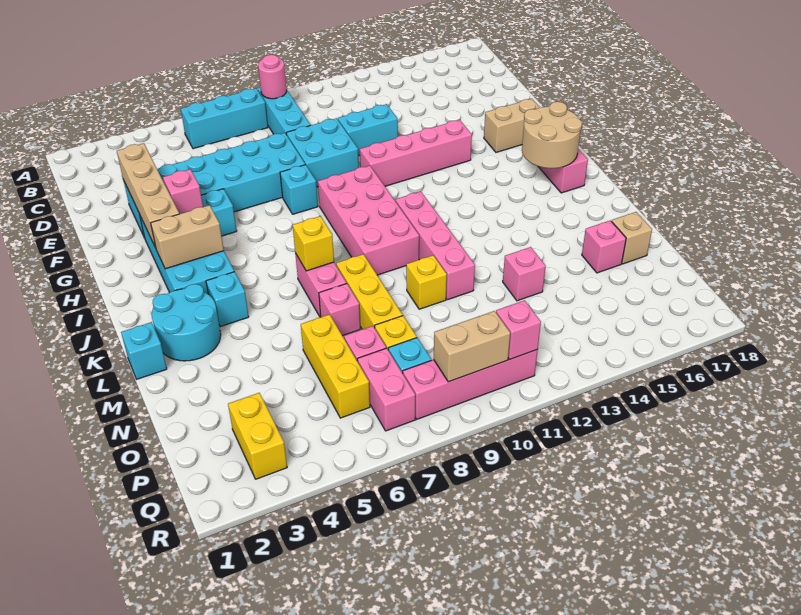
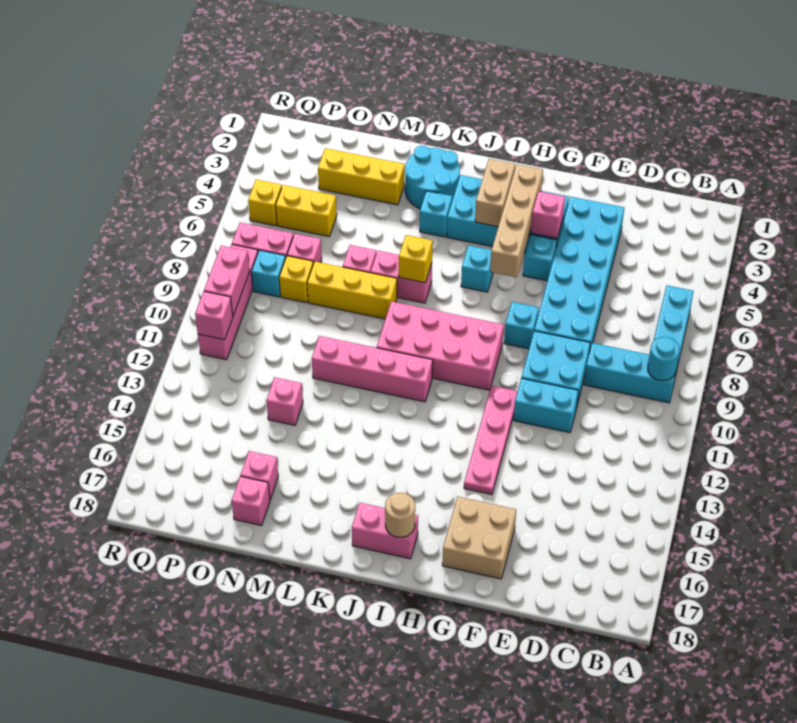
pink round brick B9 level 2 -> cyan round brick B9 level 2
tan brick E3:H3 level 2 -> tan brick H3:H6 level 2
cyan brick E11:E12 level 1 -> cyan brick E11:F11 level 1
pink brick G11:G14 level 1 -> pink plate G11:G14 level 1
tan brick G16:G17 level 1 -> tan brick F16:G17 level 1
tan round brick I16:J17 level 2 -> tan round brick I17 level 2
cyan brick L1 level 1 -> cyan brick I6 level 1
yellow brick M10 level 1 -> yellow brick Q5 level 1
yellow brick N6:P6 level 1 -> yellow brick M3:O3 level 1
tan brick N17 level 1 -> pink brick N17 level 1
yellow brick P3:Q3 level 1 -> yellow brick O5:P5 level 1
tan brick Q9:Q10 level 2 -> pink brick Q9:Q10 level 2

